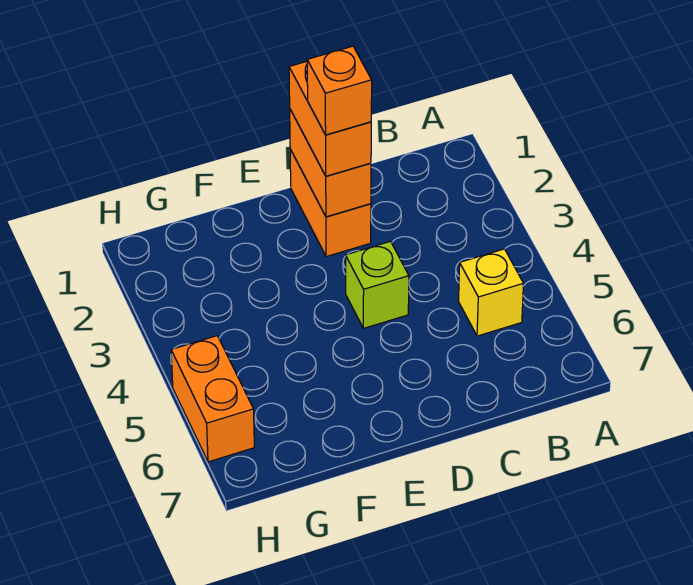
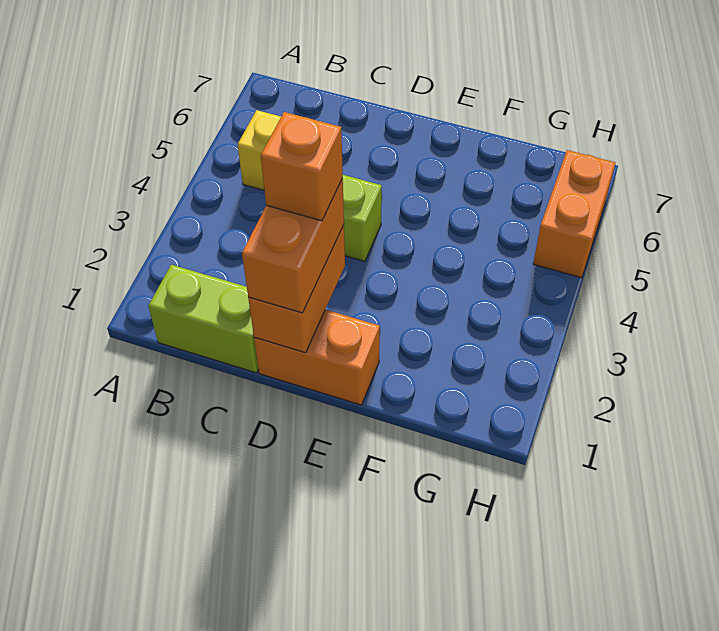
none -> lime brick B1:C1 level 1
orange brick D1:D2 level 1 -> orange brick D1:E1 level 1

